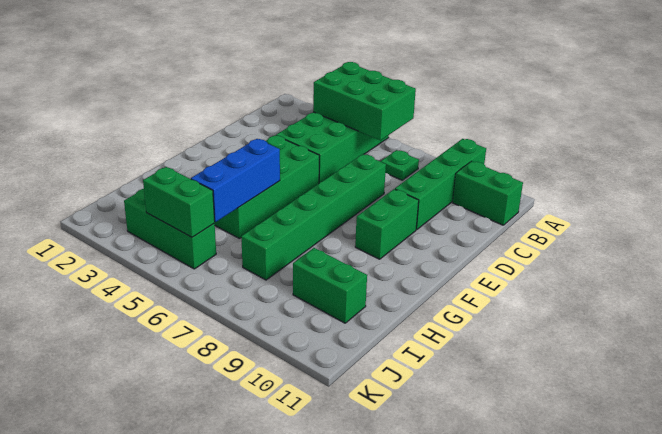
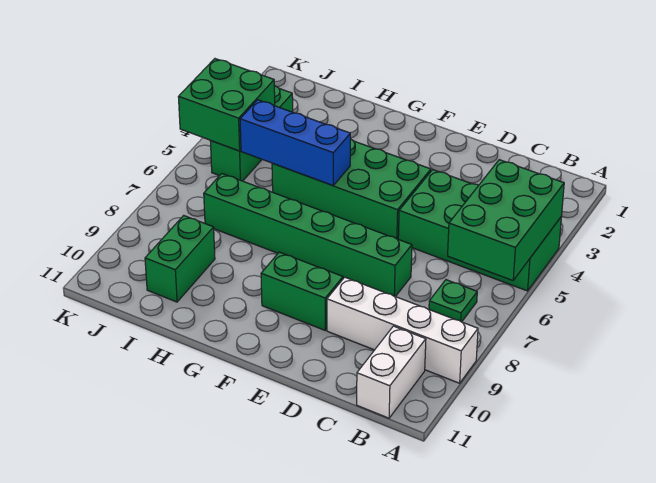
green brick A9:D9 level 1 -> white brick A9:D9 level 1
green brick B10:B11 level 1 -> white brick B10:B11 level 1
green brick J4:J5 level 2 -> green brick J4:K5 level 2

